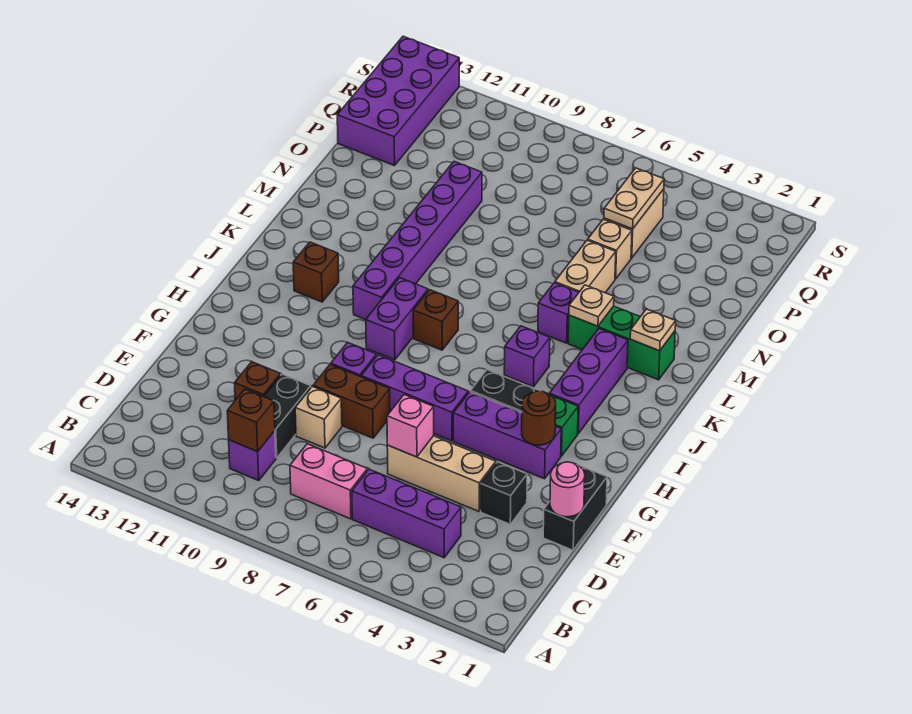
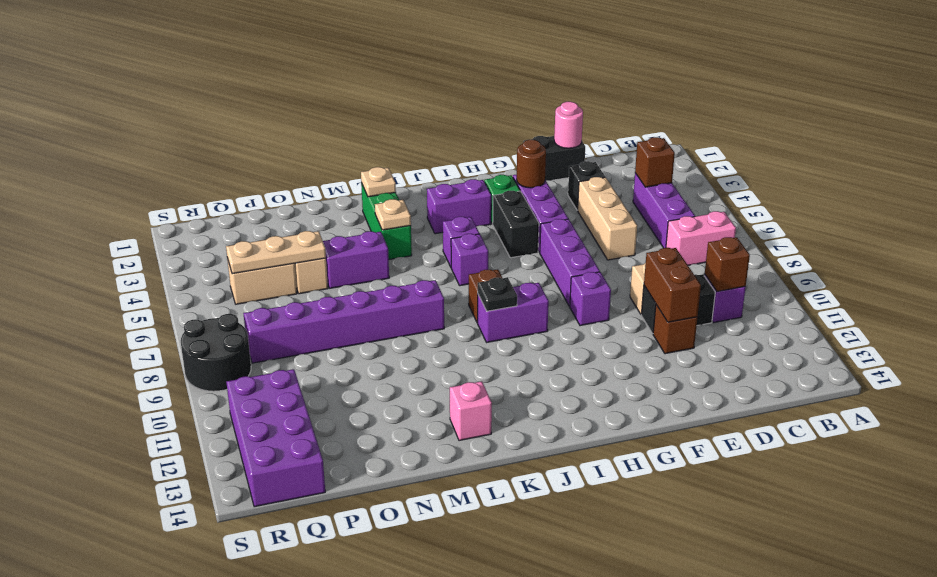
pink brick C7:C8 level 1 -> pink brick B7:C7 level 1
pink brick E6 level 2 -> pink brick L13 level 1
brown brick F8:F9 level 1 -> brown brick E10:E11 level 2
purple brick I3:K3 level 1 -> purple brick I3:J3 level 1
none -> black plate J9 level 2
purple brick J10:O10 level 1 -> purple brick L8:Q8 level 1
brown brick J12 level 1 -> brown brick C4 level 2
purple brick L5 level 1 -> purple brick J6 level 1
tan brick M5:N5 level 1 -> purple brick M5:N5 level 1
tan plate P5:Q5 level 2 -> tan plate O5:Q5 level 2
purple brick P13:S14 level 1 -> purple brick Q11:R14 level 1
none -> black round brick R8:S9 level 1

